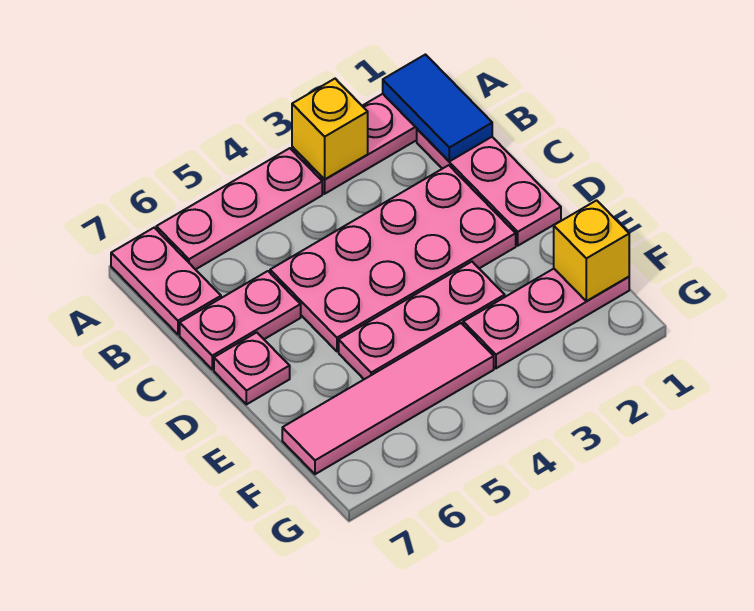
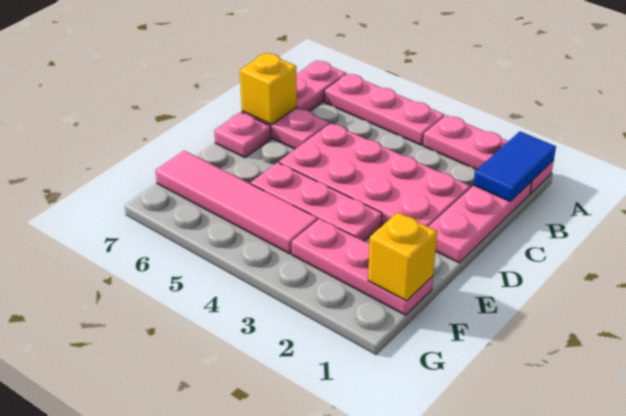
yellow brick A3 level 2 -> yellow brick C7 level 2

